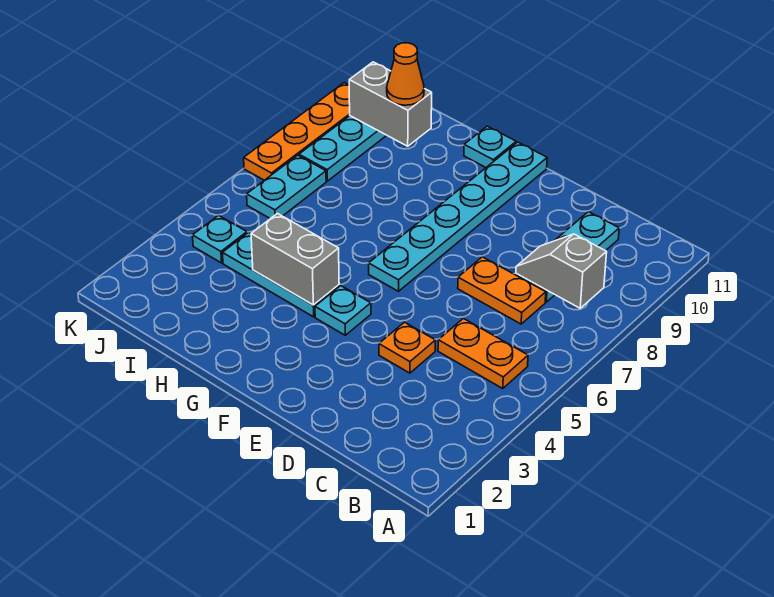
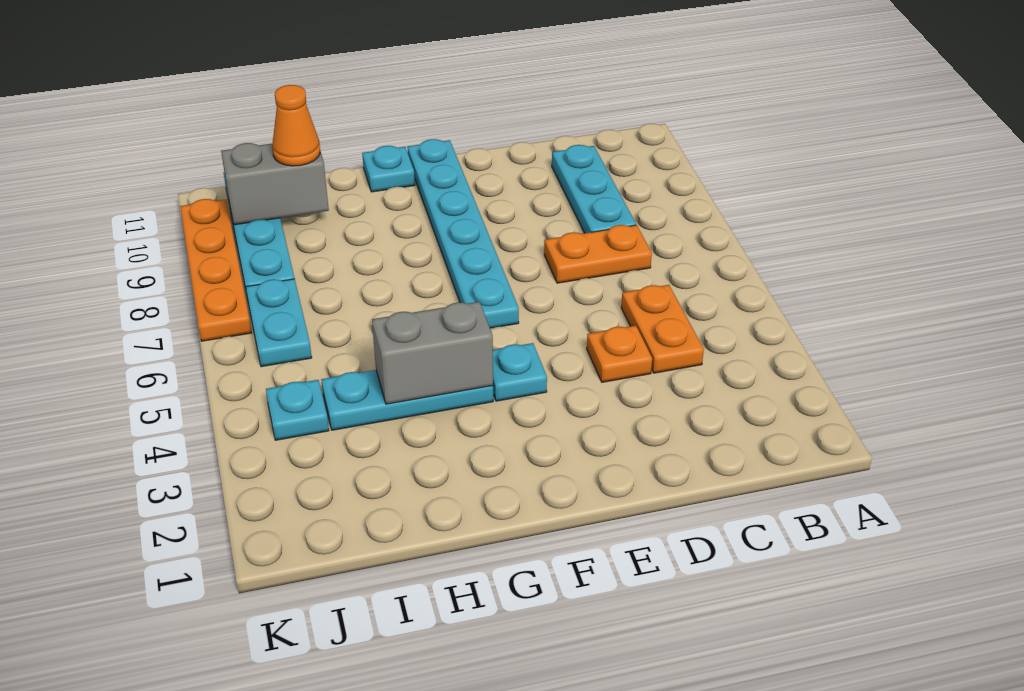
orange plate B5:C5 level 1 -> orange plate C4:C5 level 1
grey slope B8:C8 level 2 top B -> none

